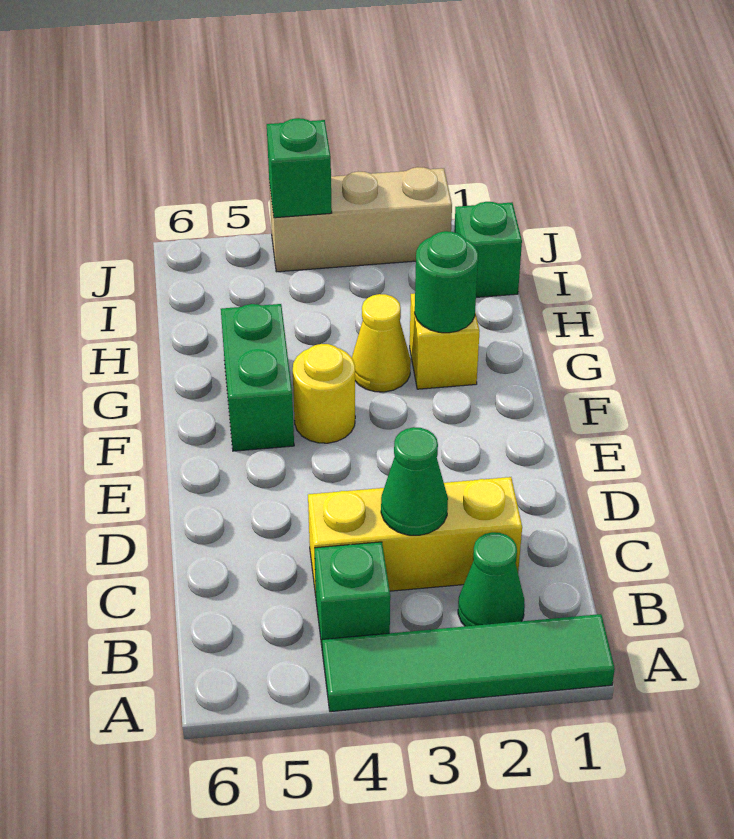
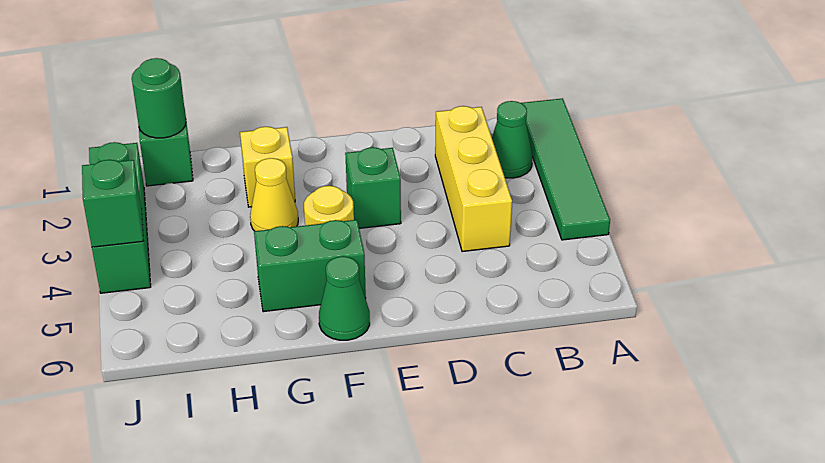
green brick B4 level 1 -> green brick E3 level 1
green cone C3 level 2 -> green cone F6 level 1
green round brick G2 level 2 -> green round brick I1 level 2
tan brick J2:J4 level 1 -> green brick J2:J4 level 1

